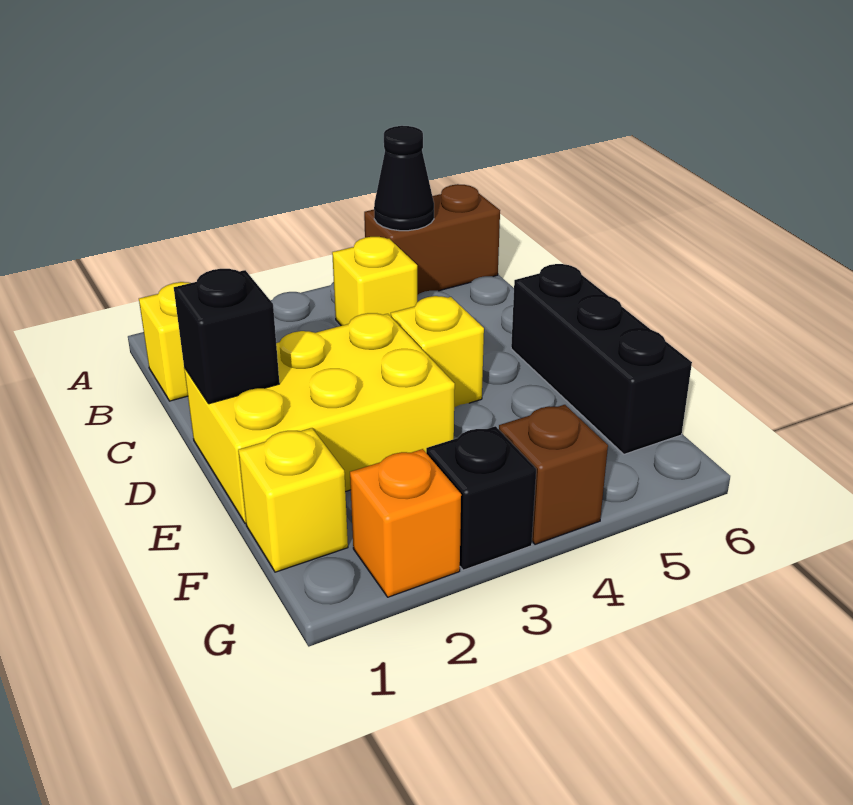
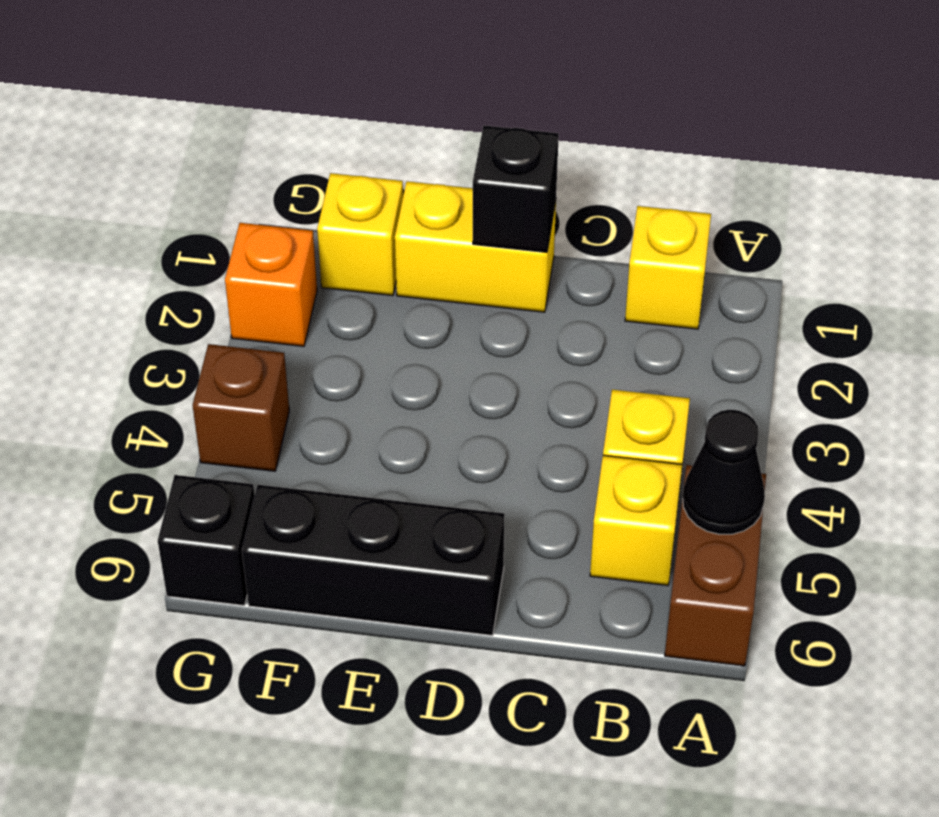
yellow brick D1:E3 level 1 -> yellow brick D1:E1 level 1
yellow brick D4 level 1 -> yellow brick B5 level 1
black brick G3 level 1 -> black brick G6 level 1

